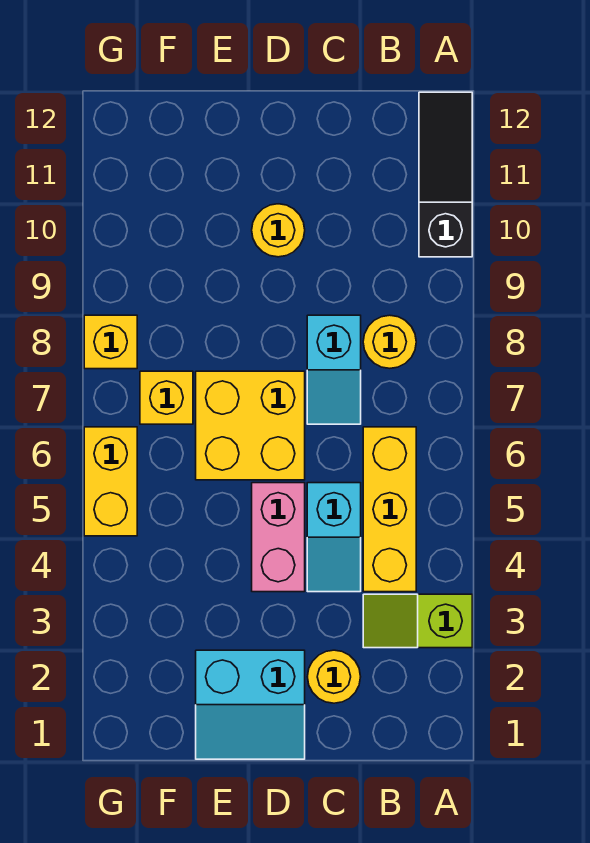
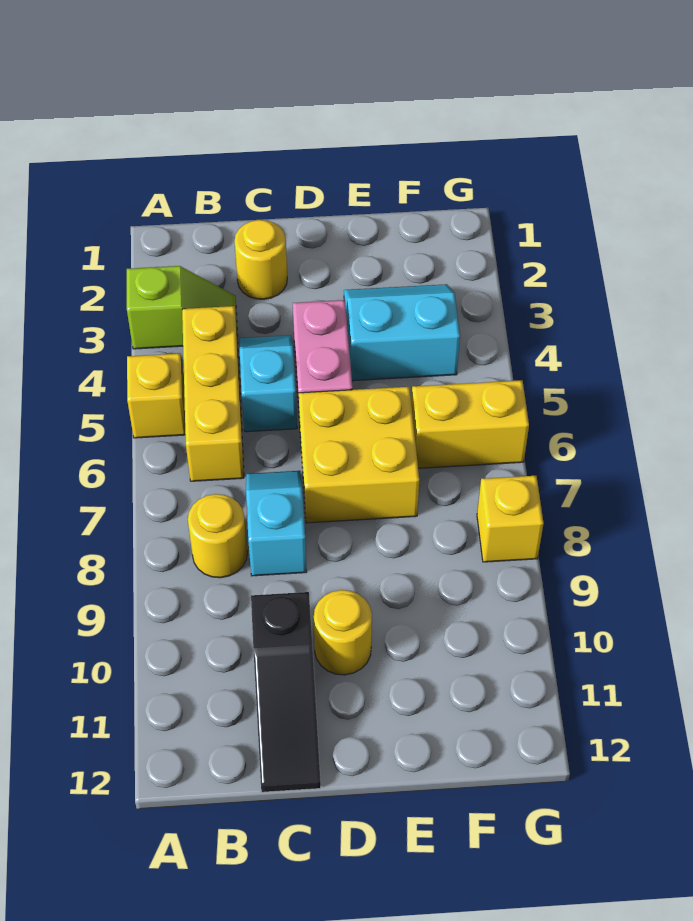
black slope A10:A12 level 1 top 10 -> black slope C10:C12 level 1 top 10
cyan slope D1:E2 level 1 top 2 -> cyan slope E3:F4 level 1 top 4
yellow brick F7 level 1 -> yellow brick A5 level 1
yellow brick G5:G6 level 1 -> yellow brick F6:G6 level 1

